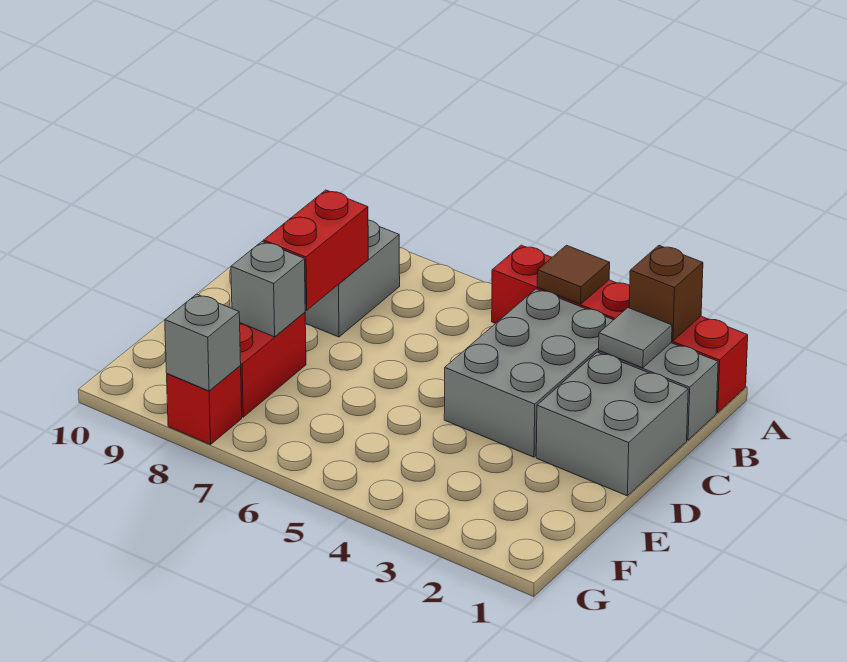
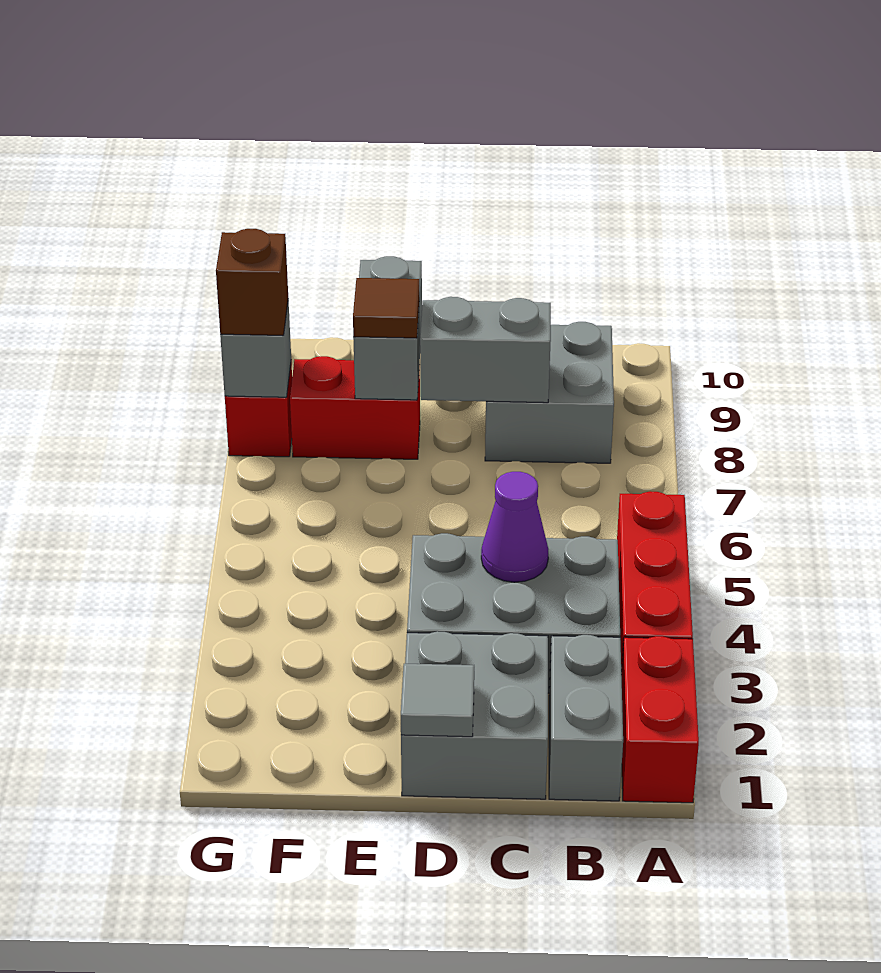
brown brick A2 level 2 -> brown brick G8 level 3
brown tile A4 level 2 -> brown tile E8 level 3
grey tile B2 level 2 -> grey tile D1 level 2
none -> purple cone C4 level 2
red brick C8:D8 level 2 -> grey brick C8:D8 level 2
grey brick E8 level 2 -> grey brick E8:E9 level 2

